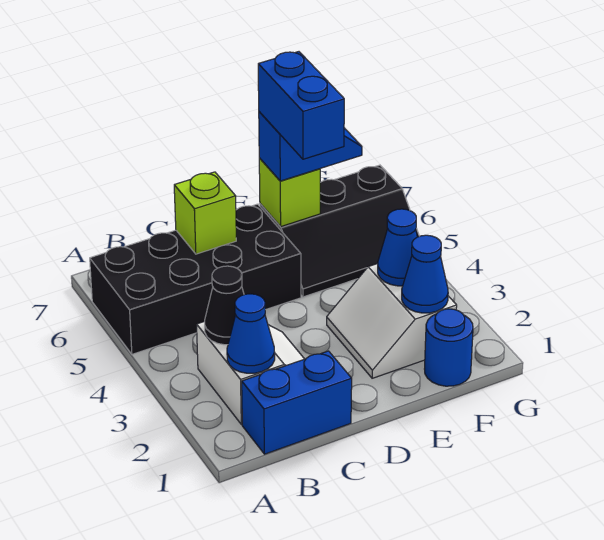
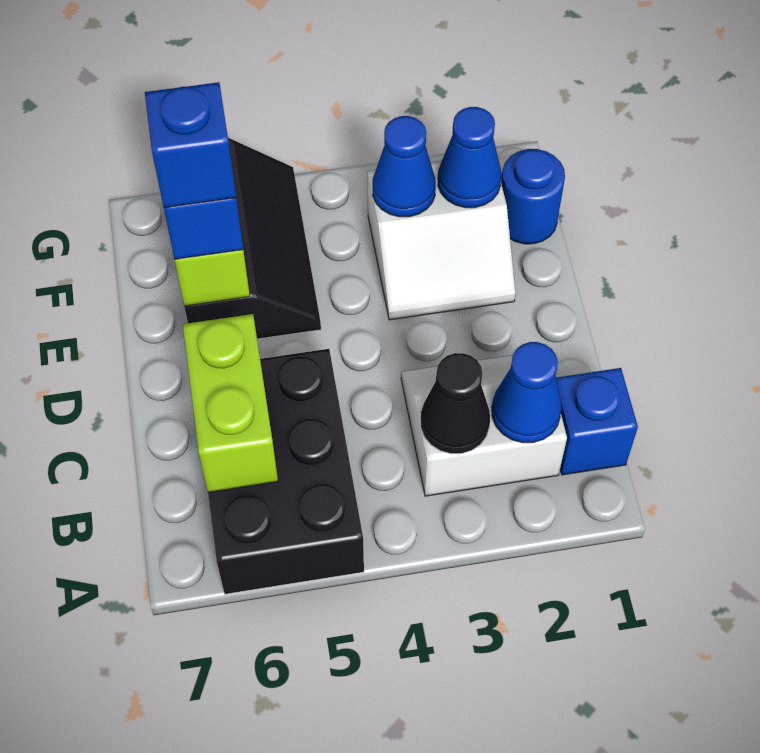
black brick A5:D6 level 1 -> black brick A5:C6 level 1
blue brick B1:C1 level 1 -> blue brick B1 level 1
lime brick C6 level 2 -> lime brick B6:C6 level 2
blue brick E5:E6 level 4 -> blue brick E6 level 4

